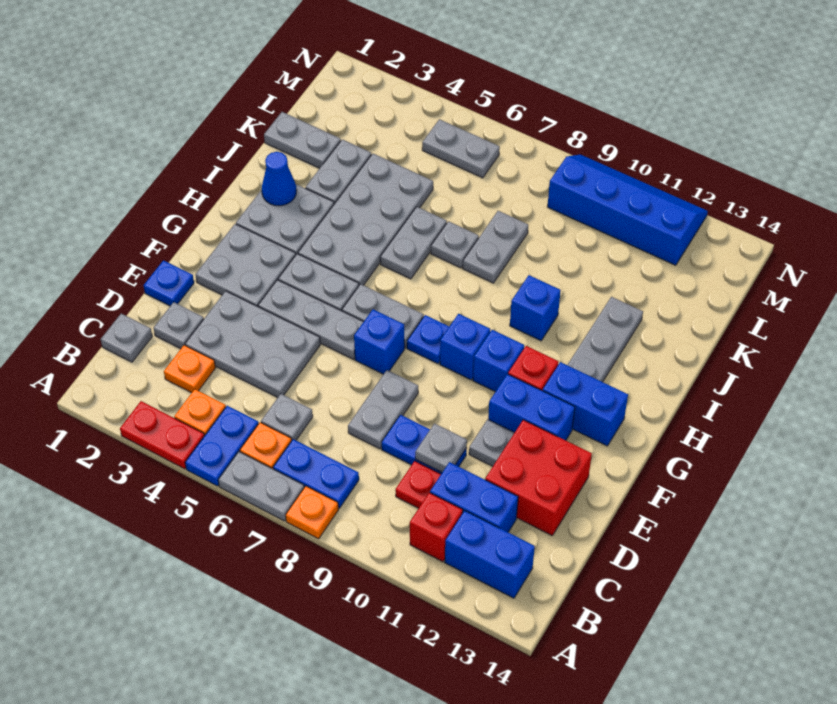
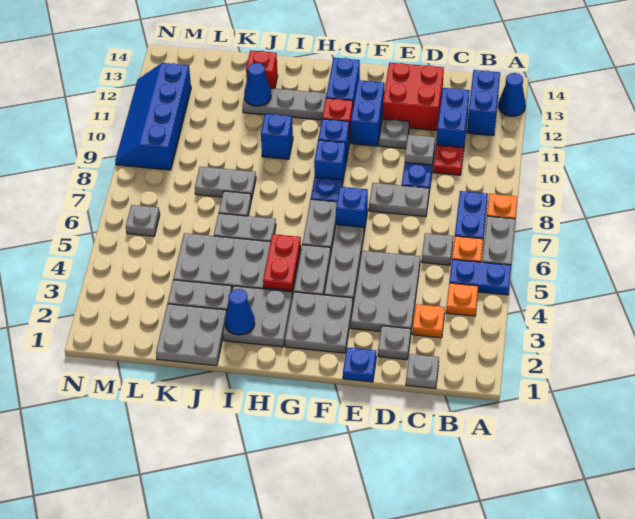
red plate A3:A4 level 1 -> red plate H4:H5 level 2
none -> blue cone A13 level 1
red brick B11 level 1 -> red brick J13 level 1
none -> blue cone J12 level 2
grey plate K1:K2 level 1 -> grey plate J1:K2 level 1
grey plate M5:M6 level 1 -> grey plate M6 level 1

